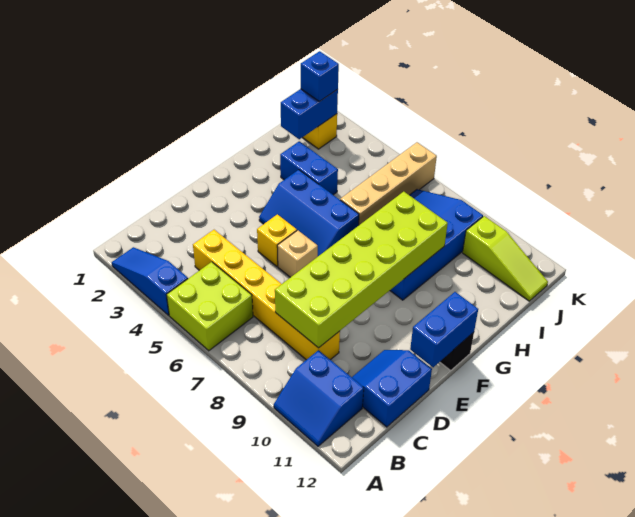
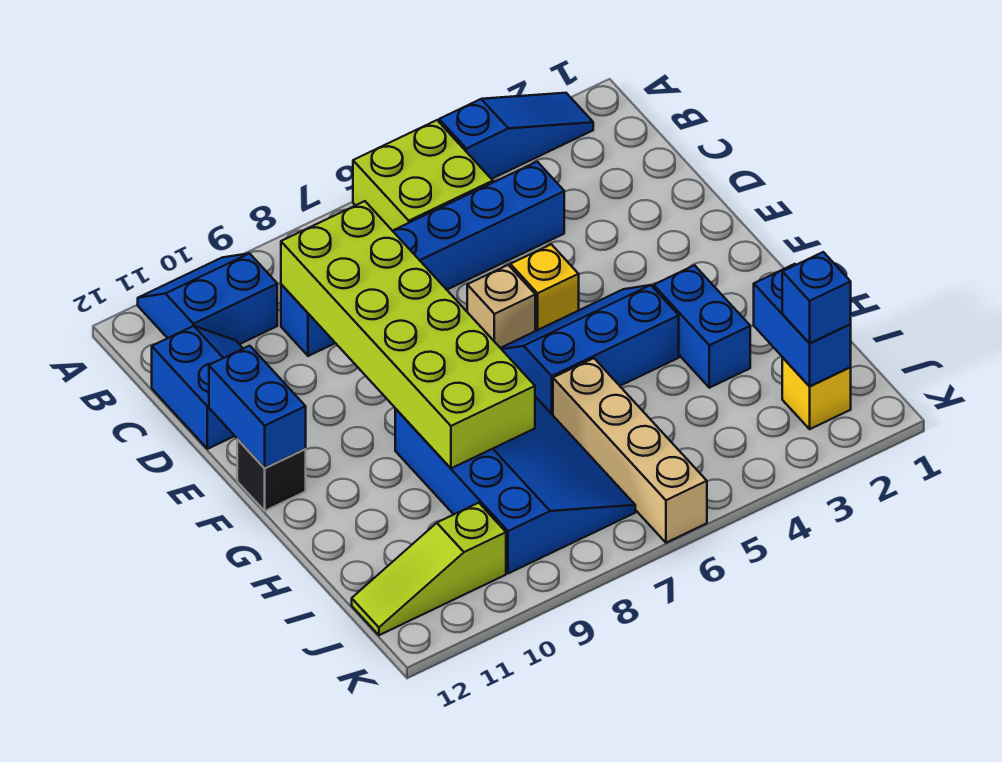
yellow brick C4:C9 level 1 -> blue brick C4:C9 level 1
blue brick H3:H4 level 1 -> blue brick G3:H3 level 1

